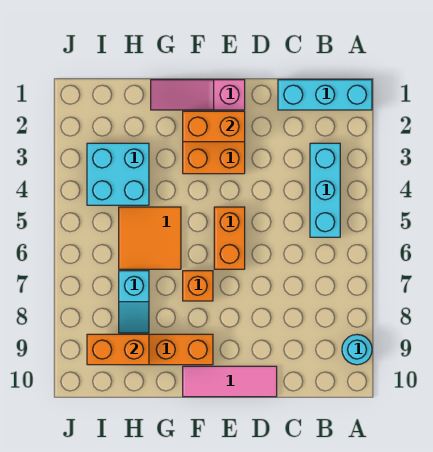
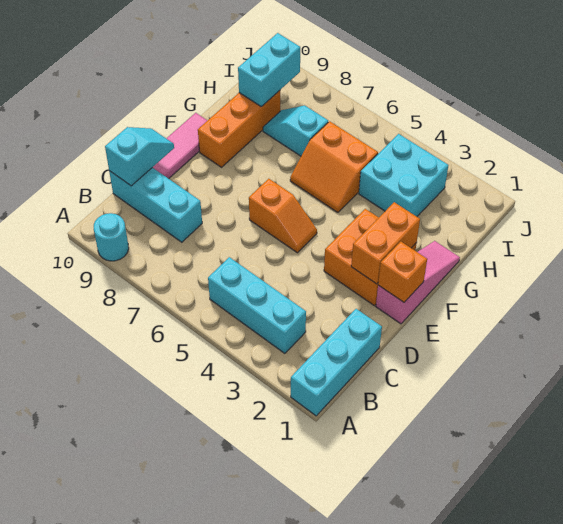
none -> cyan brick C8:C10 level 1
none -> cyan slope C10:D10 level 2 top C
orange brick E5:E6 level 1 -> orange slope E5:E6 level 1 top 6
orange brick F7 level 1 -> orange brick E1 level 2
orange tile G5:H6 level 1 -> orange slope G5:H6 level 1 top H
orange brick H9:I9 level 2 -> cyan brick H9:I9 level 2

